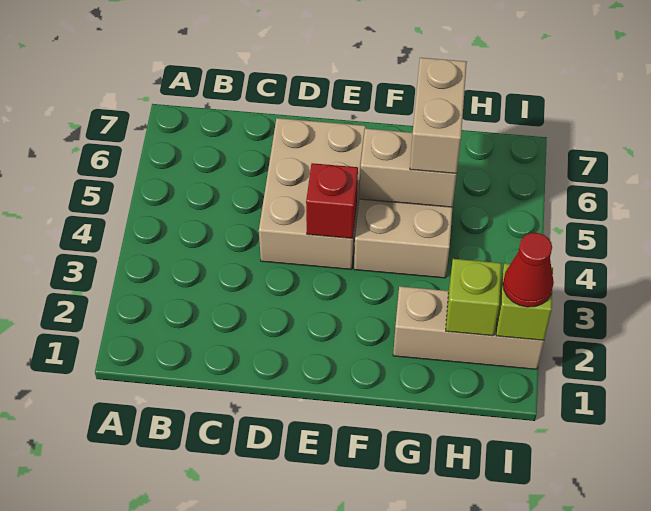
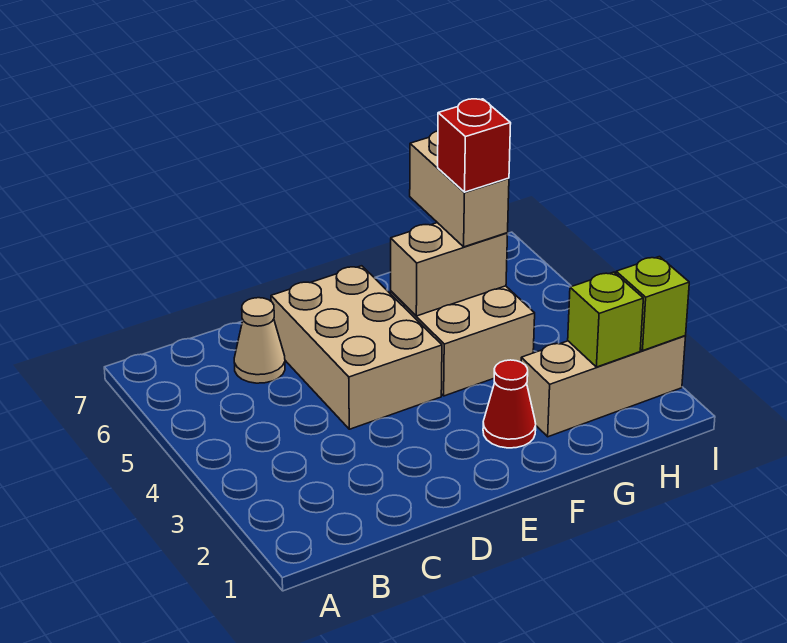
none -> tan cone C6 level 1
red brick E4 level 2 -> red brick G5 level 4
red cone I2 level 3 -> red cone F2 level 1

